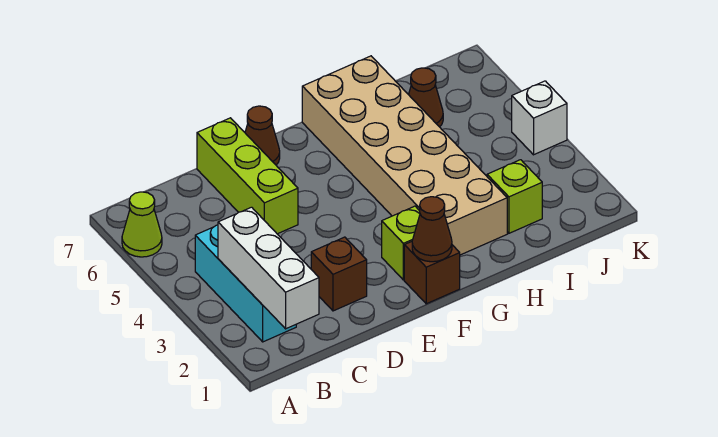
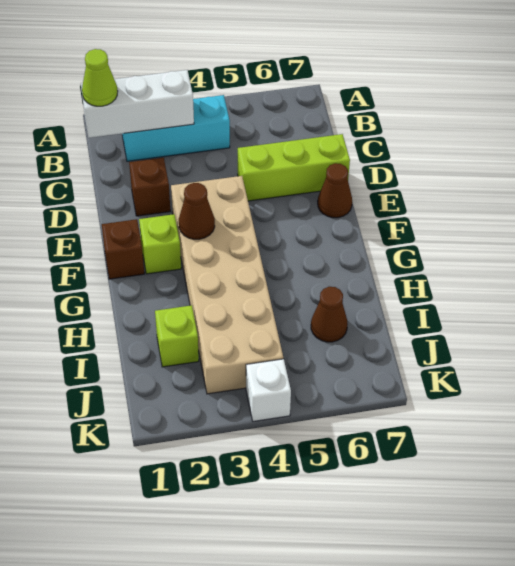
lime cone A6 level 1 -> lime cone B1 level 3
brown cone F1 level 2 -> brown cone F3 level 2
tan brick G2:H7 level 1 -> tan brick E3:J4 level 1

